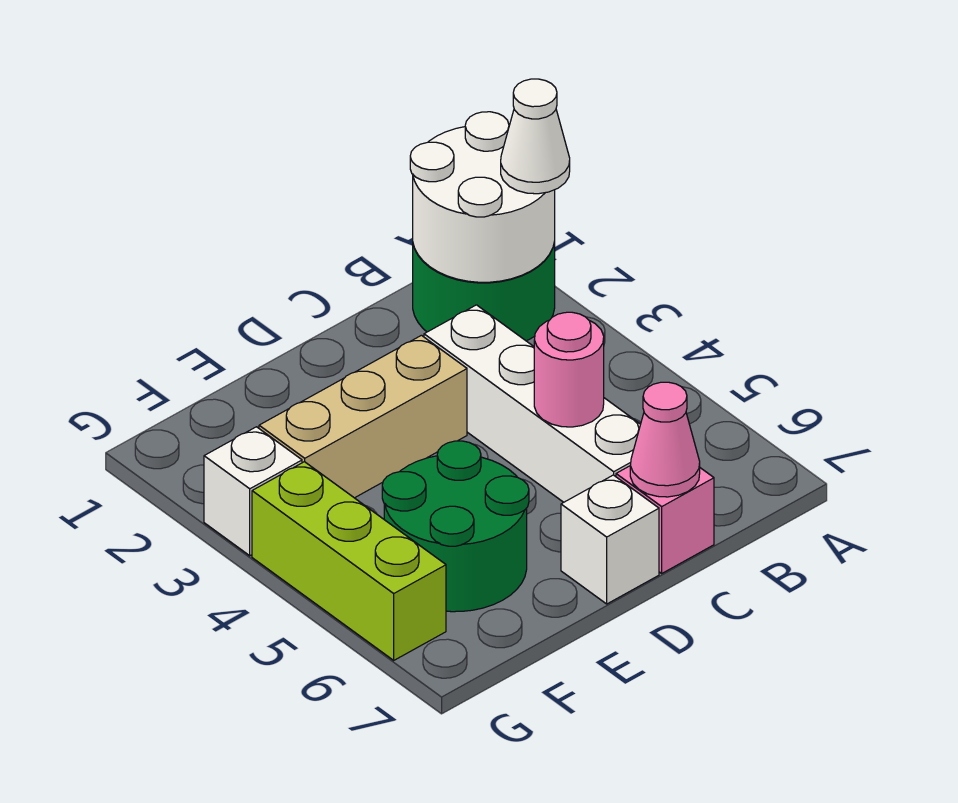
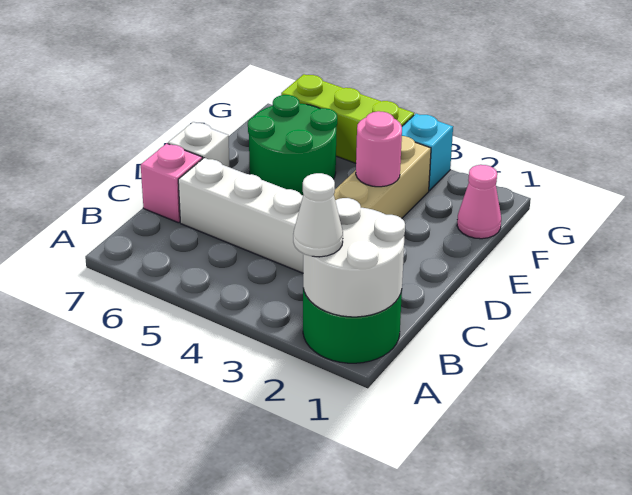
pink round brick C5 level 2 -> pink round brick E3 level 2
pink cone C7 level 2 -> pink cone F1 level 1
white brick G3 level 1 -> cyan brick G3 level 1

